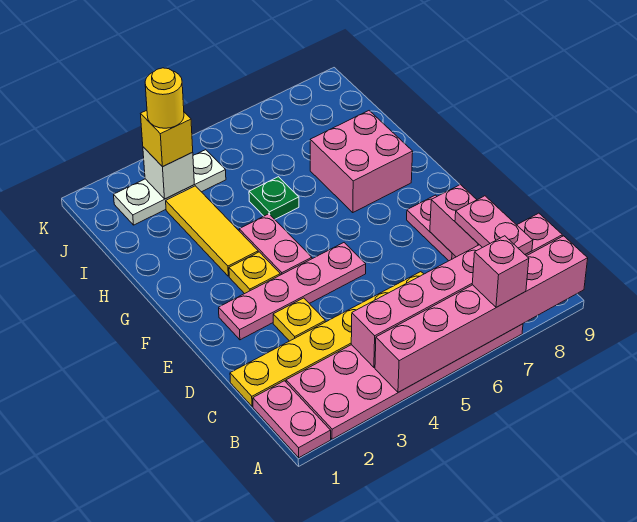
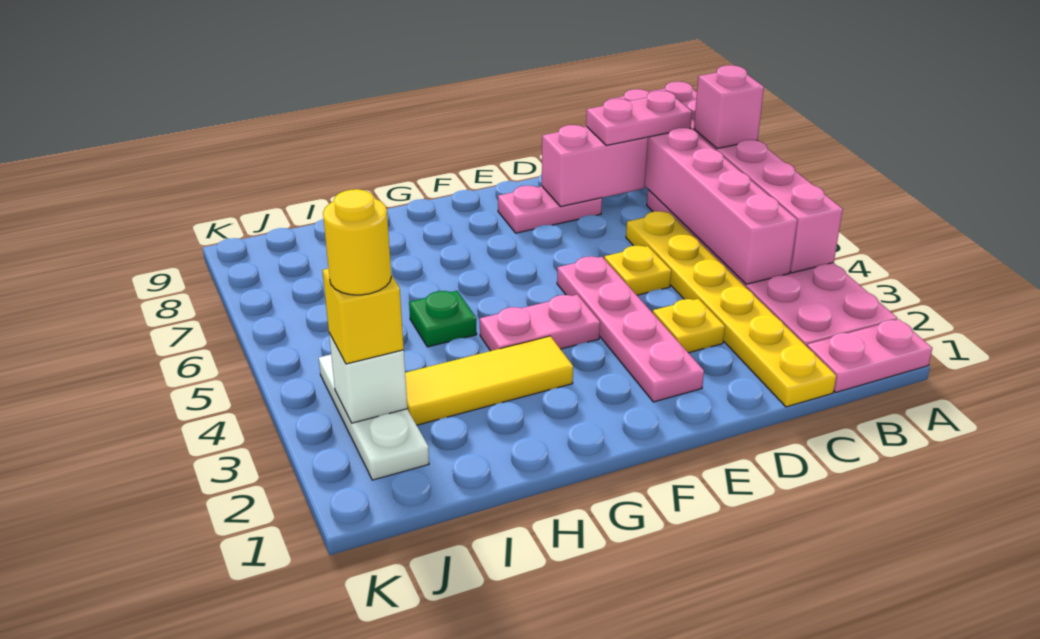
yellow plate F3 level 1 -> yellow plate D5 level 1
pink brick G7:H8 level 1 -> none

